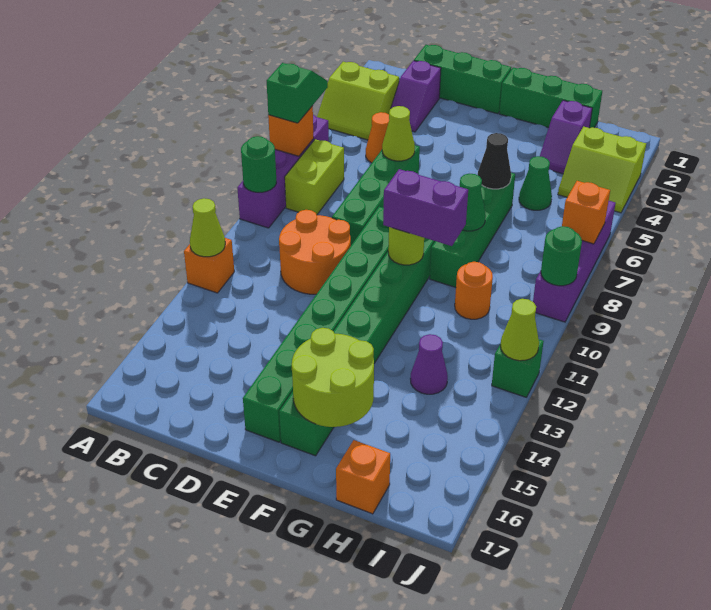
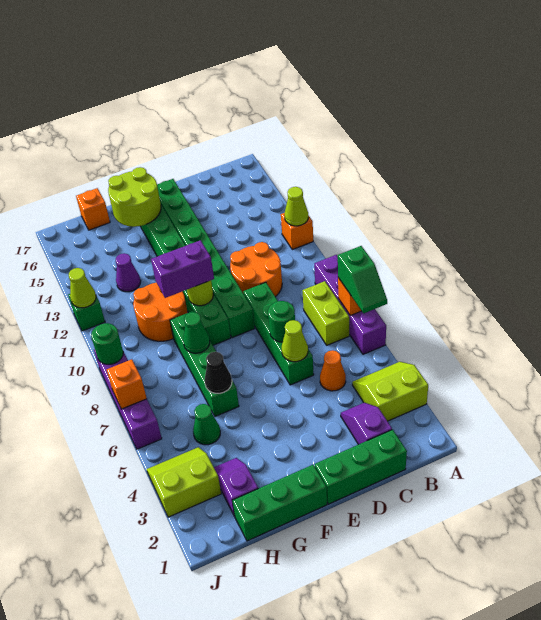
green round brick A9 level 2 -> green round brick D7 level 2
orange round brick H10 level 1 -> orange round brick G10:H11 level 1

